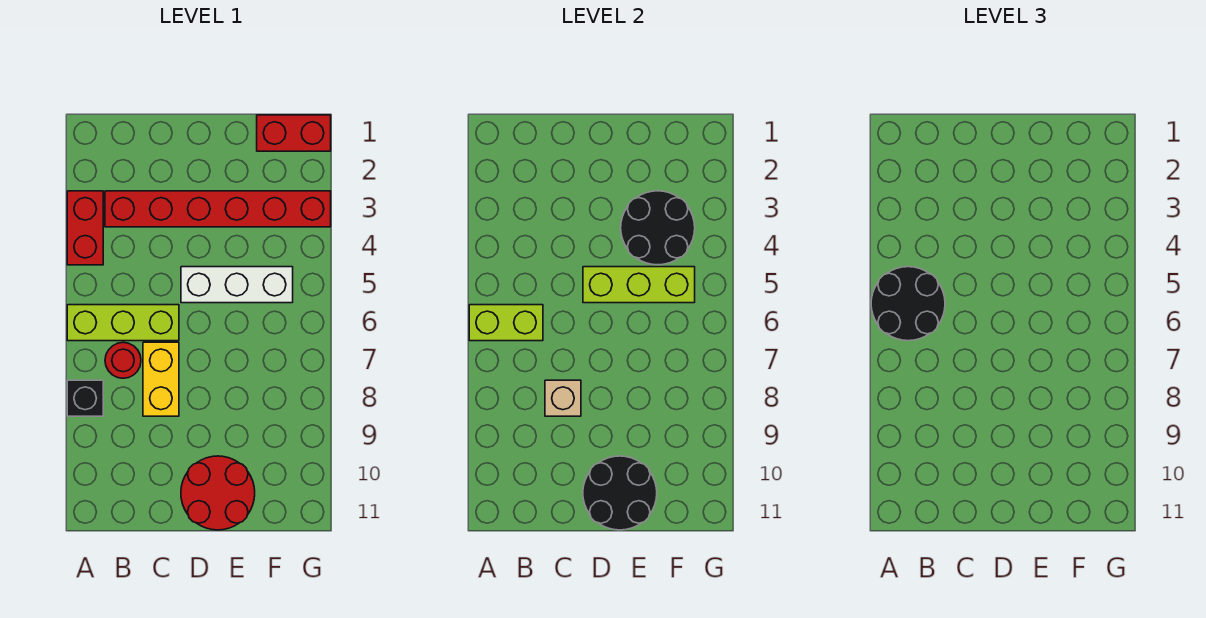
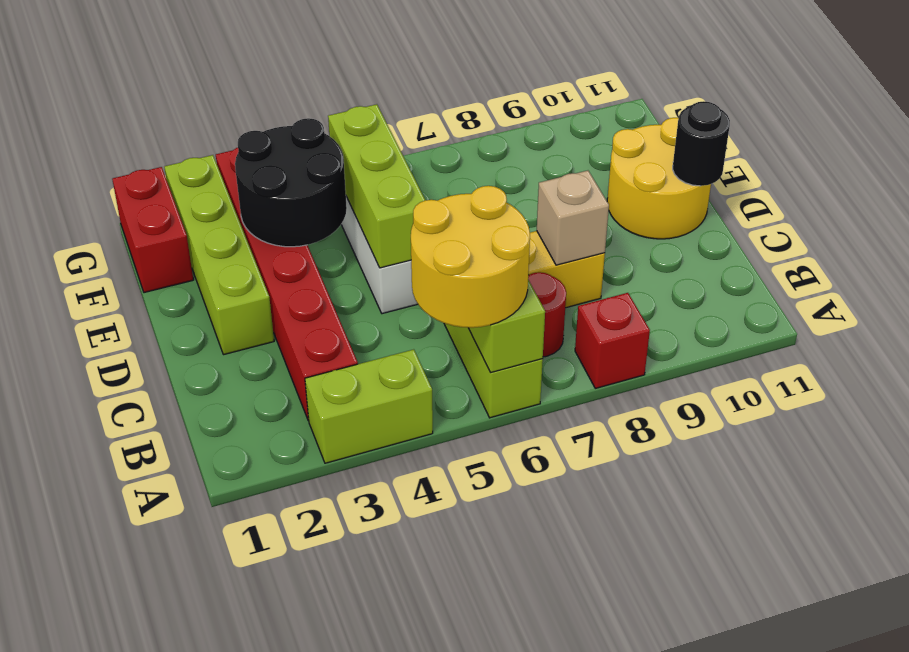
red brick A3:A4 level 1 -> lime brick A3:A4 level 1
black round brick A5:B6 level 3 -> yellow round brick A5:B6 level 3
black brick A8 level 1 -> red brick A8 level 1
none -> lime brick D2:G2 level 1
red round brick D10:E11 level 1 -> yellow round brick D10:E11 level 1
black round brick D10:E11 level 2 -> black round brick D11 level 2

